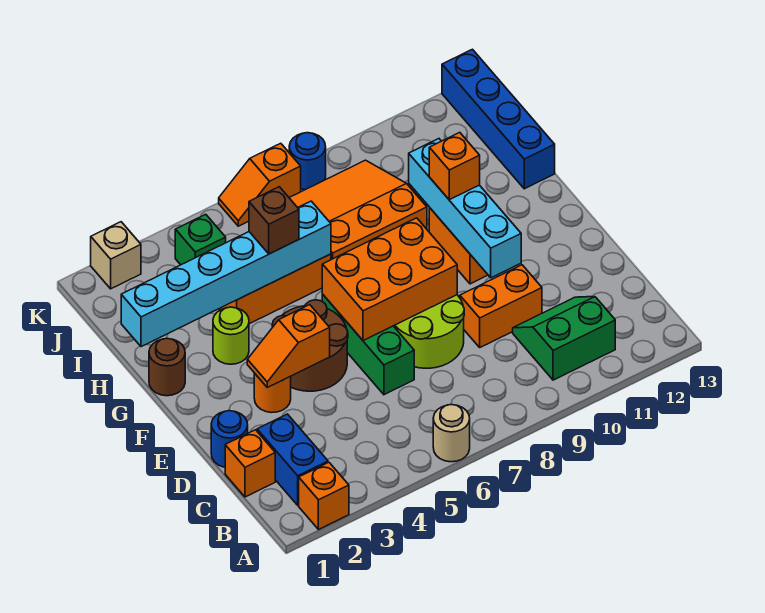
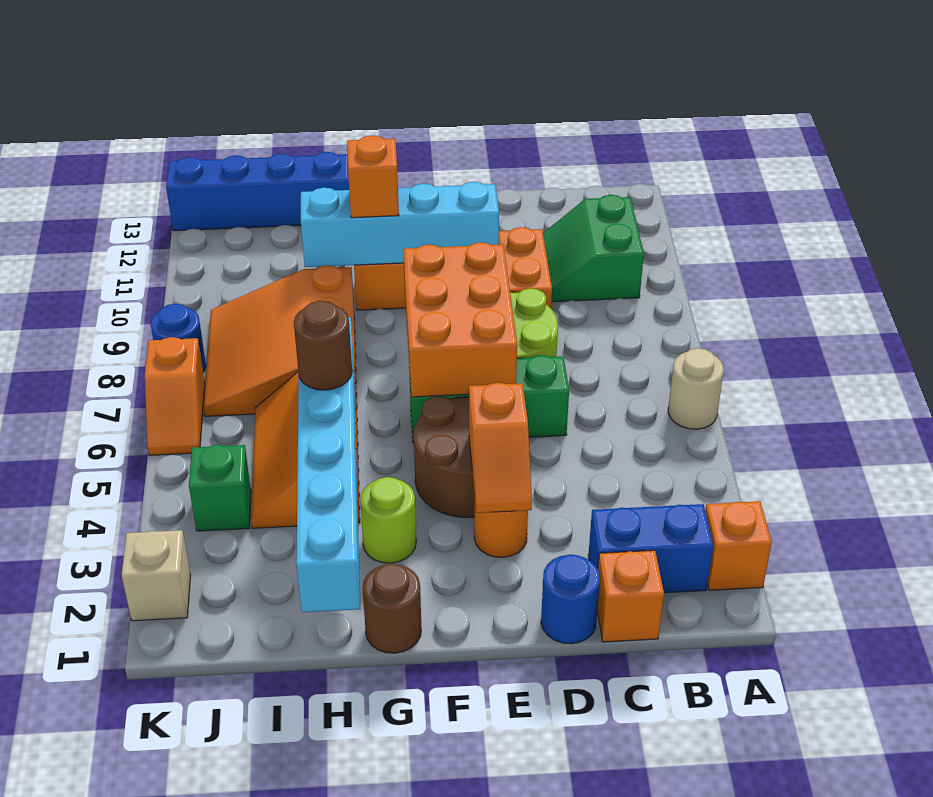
brown brick H5 level 3 -> brown round brick H5 level 3

